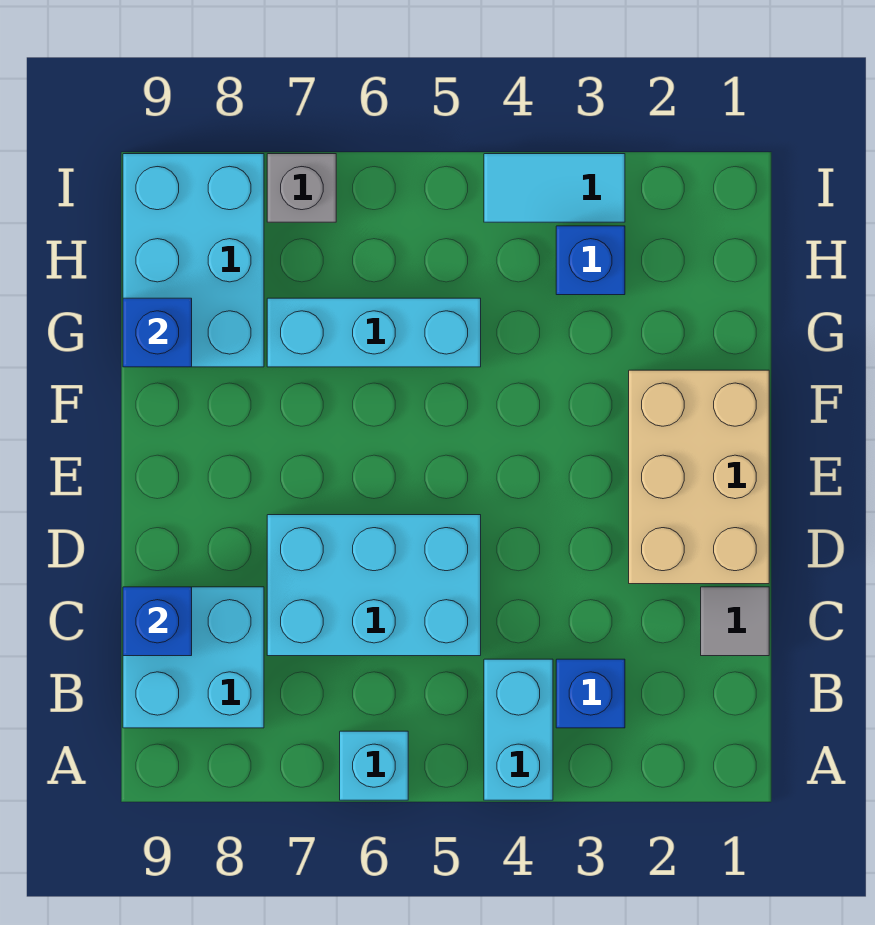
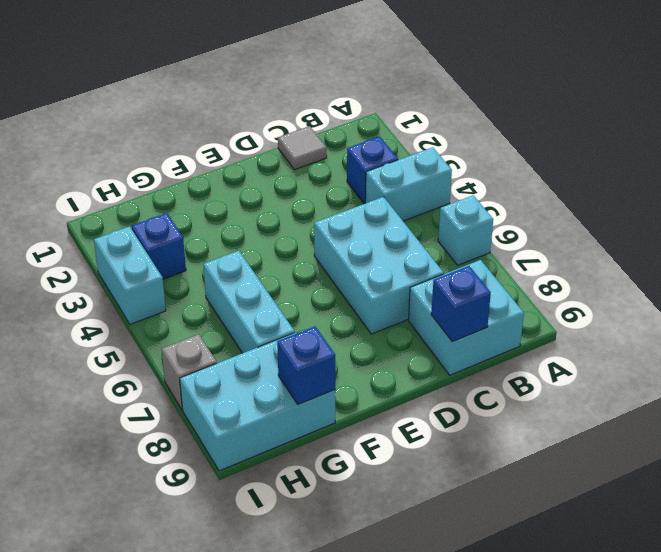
tan brick D1:F2 level 1 -> none
cyan tile I3:I4 level 1 -> cyan brick I3:I4 level 1

